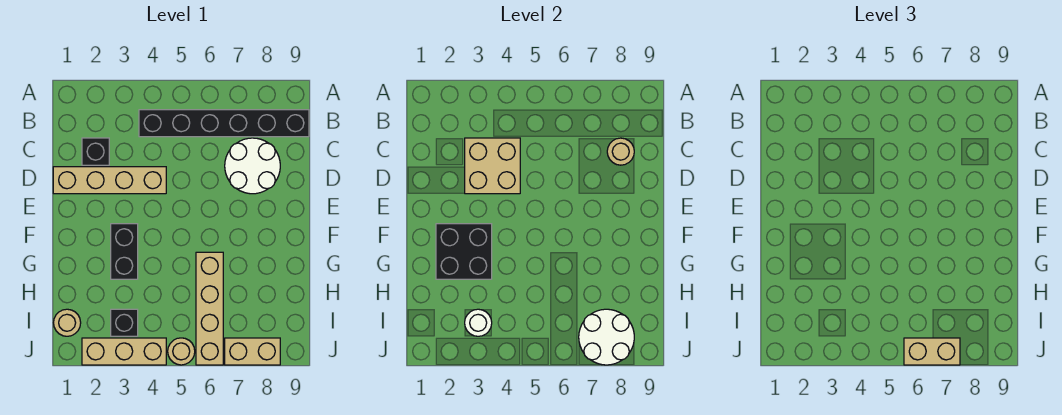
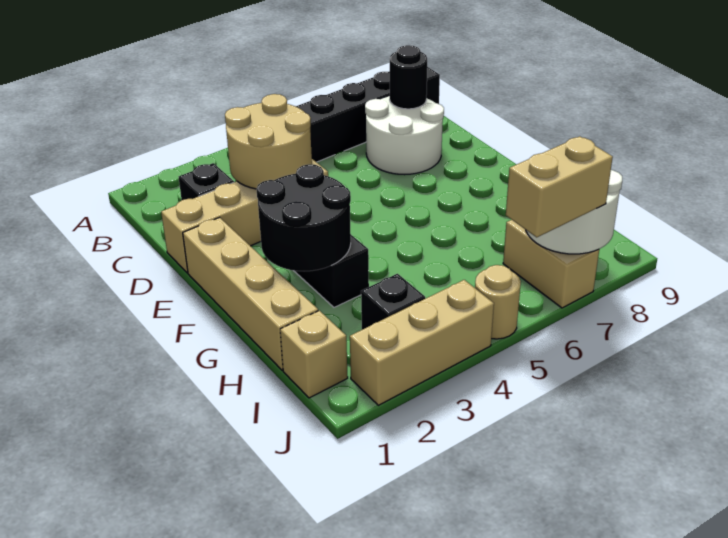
tan brick C3:D4 level 2 -> tan round brick C3:D4 level 2
tan round brick C8 level 2 -> black round brick C8 level 2
black brick F2:G3 level 2 -> black round brick F2:G3 level 2
tan brick G6:J6 level 1 -> tan brick E1:H1 level 1
tan round brick I1 level 1 -> tan brick I1 level 1
white round brick I3 level 2 -> none
tan brick J7:J8 level 1 -> tan brick I7:J7 level 1

